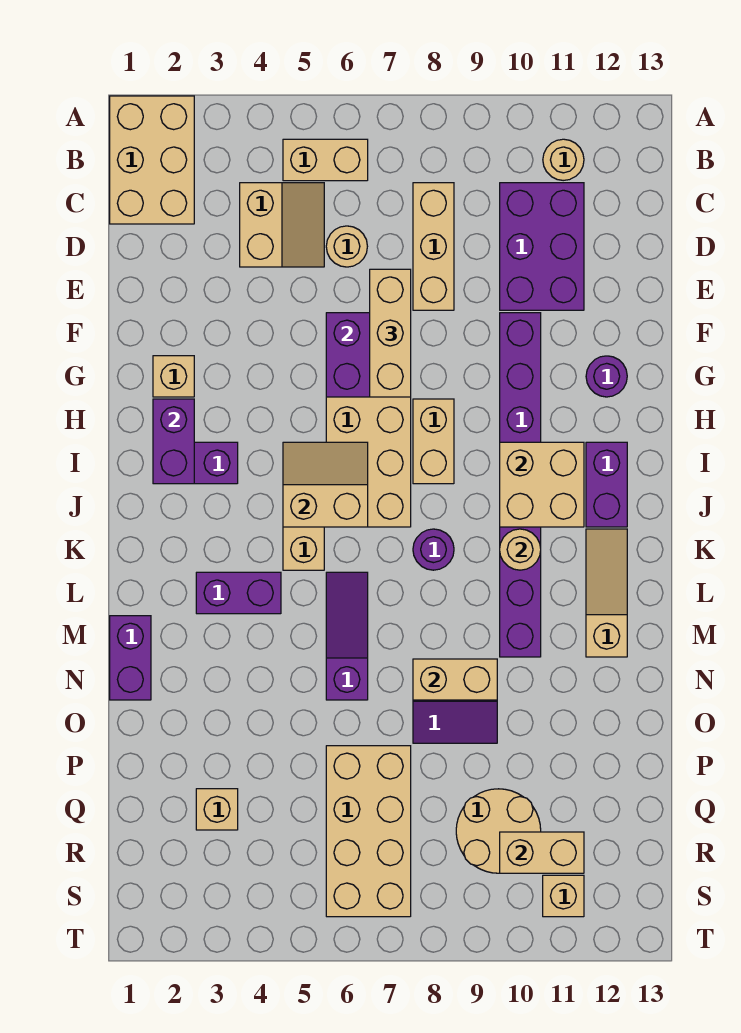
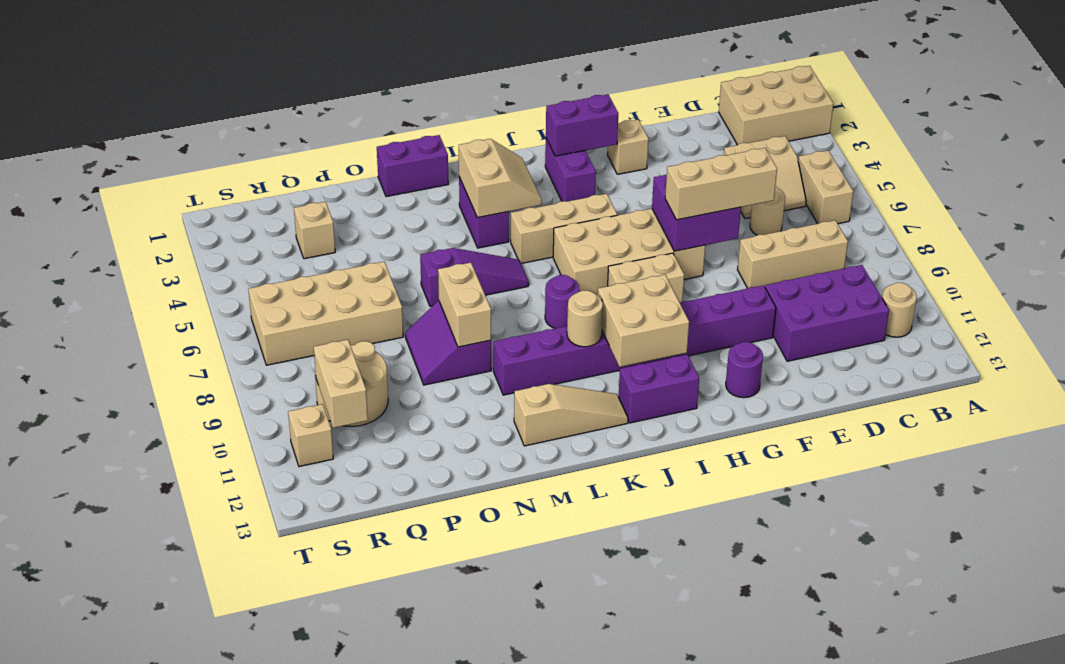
tan slope I5:J6 level 2 top J -> tan slope K3:L4 level 2 top L

